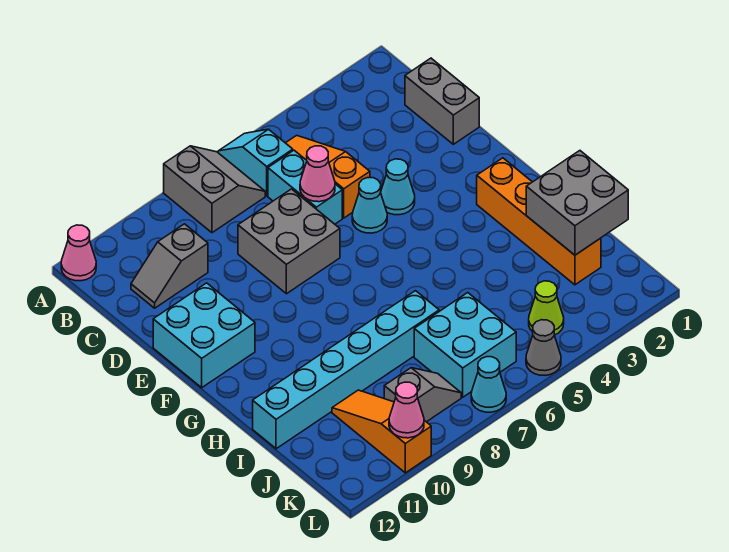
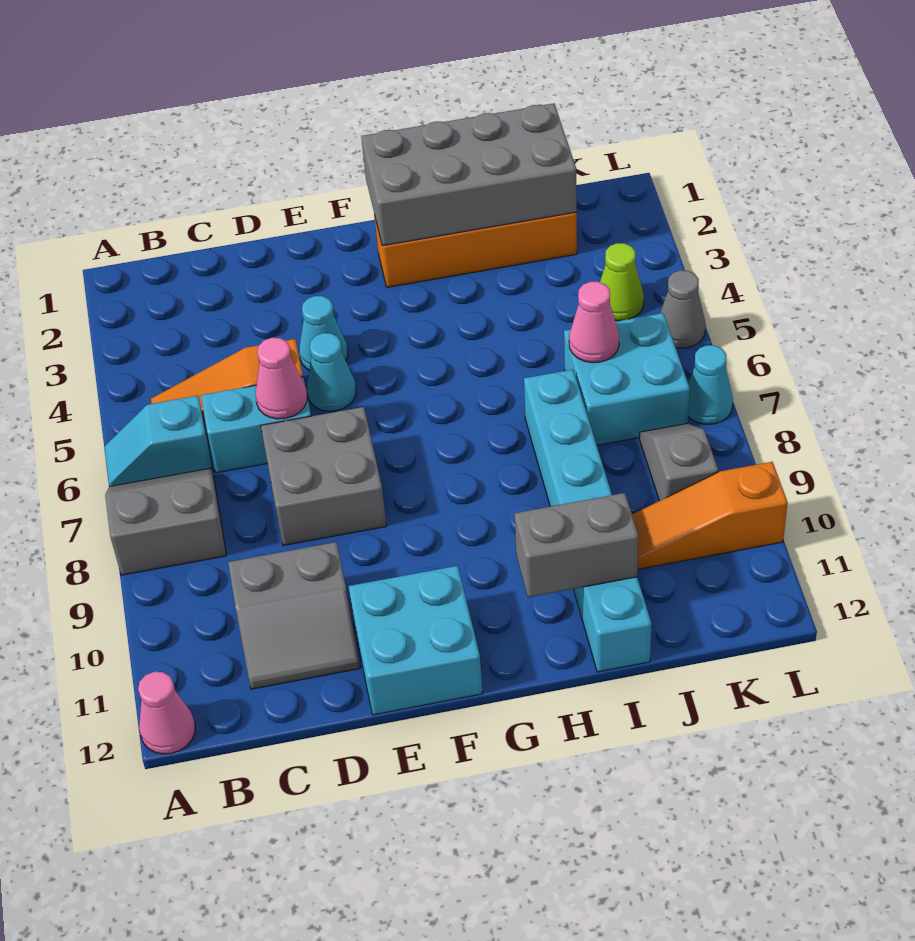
grey brick C1:D1 level 1 -> grey brick H11:I11 level 2
grey slope C10:C11 level 1 top 10 -> grey slope C10:D11 level 1 top 10
grey brick I1:J2 level 2 -> grey brick G1:J2 level 2
pink cone L10 level 2 -> pink cone J6 level 2

